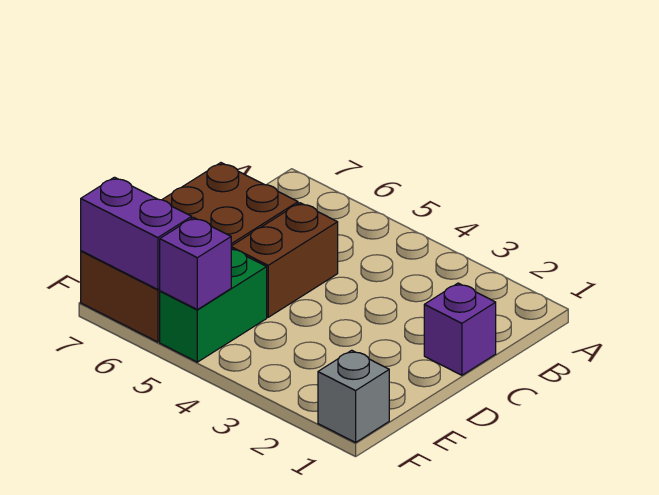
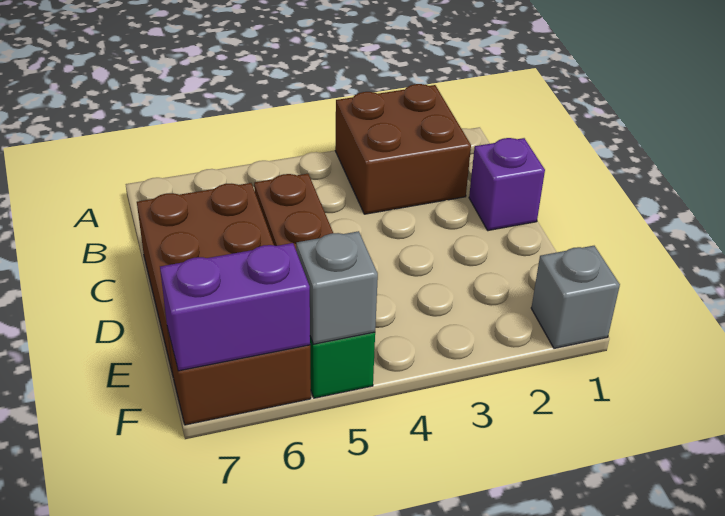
none -> brown brick A2:B3 level 1
purple brick F5 level 2 -> grey brick F5 level 2

